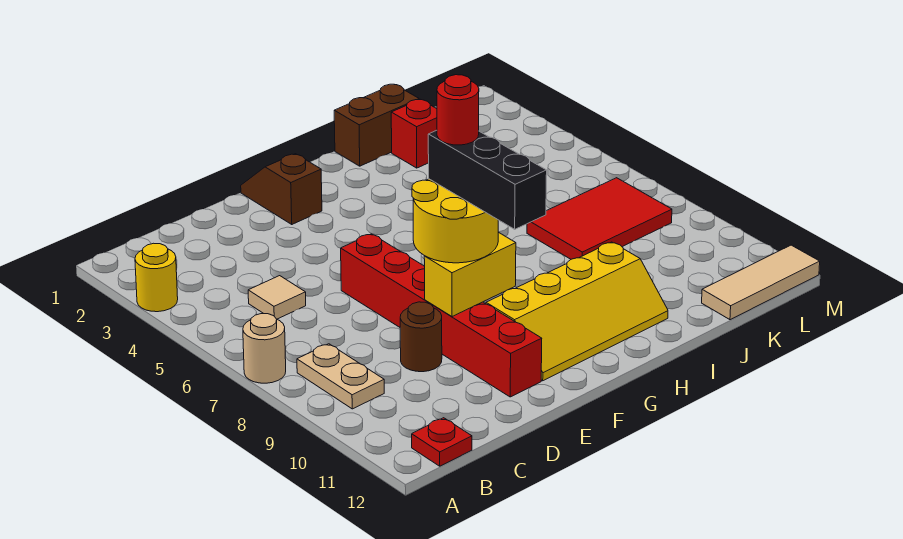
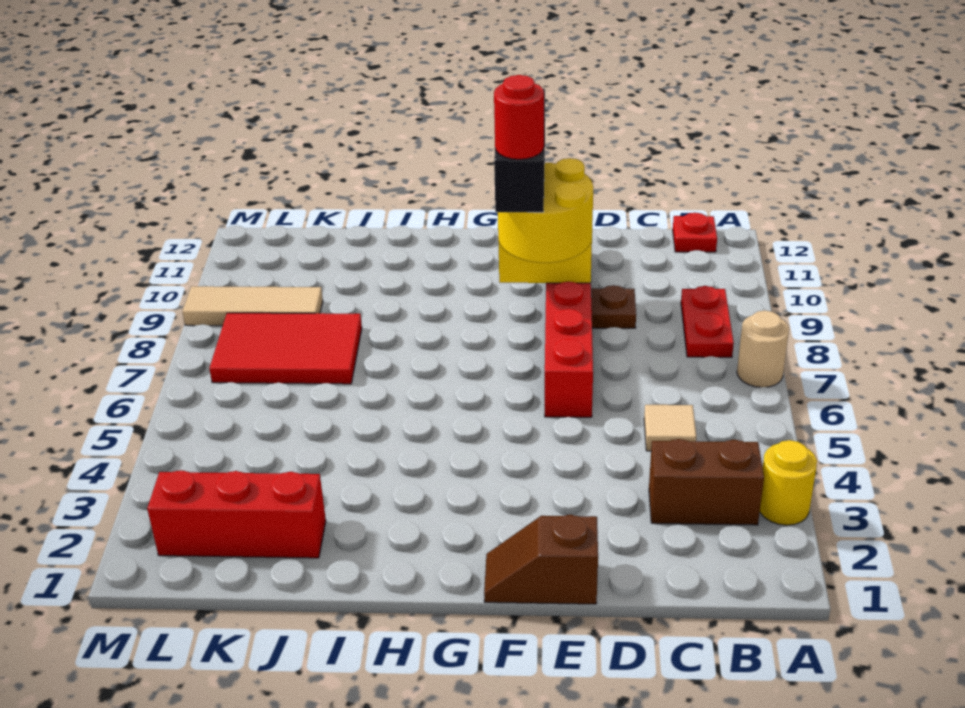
tan plate B8:B9 level 1 -> red plate B8:B9 level 1
brown round brick D9 level 1 -> brown plate D9 level 1
brown slope F1:F2 level 1 top 2 -> brown slope E1:F1 level 1 top E
yellow slope F10:I11 level 1 top 10 -> none
brown brick I1:J1 level 1 -> brown brick B3:C3 level 1
red brick J2 level 1 -> red brick J2:L2 level 1
tan tile K12:M12 level 1 -> tan tile K9:M9 level 1

